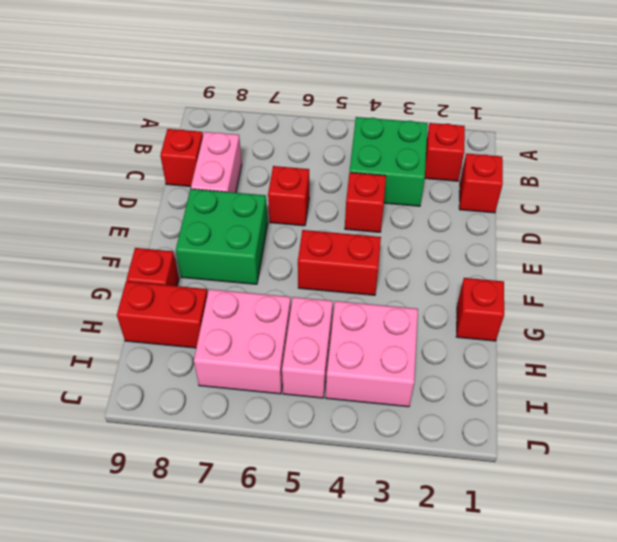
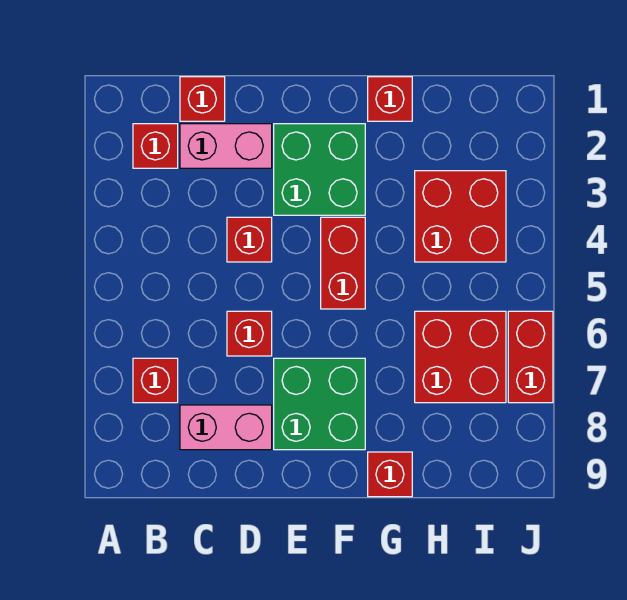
green brick B3:C4 level 1 -> green brick E2:F3 level 1
red brick C9 level 1 -> red brick B7 level 1
pink brick H3:I4 level 1 -> red brick H3:I4 level 1
pink brick H5:I5 level 1 -> pink brick C2:D2 level 1
pink brick H6:I7 level 1 -> red brick H6:I7 level 1
red brick H8:H9 level 1 -> red brick J6:J7 level 1

